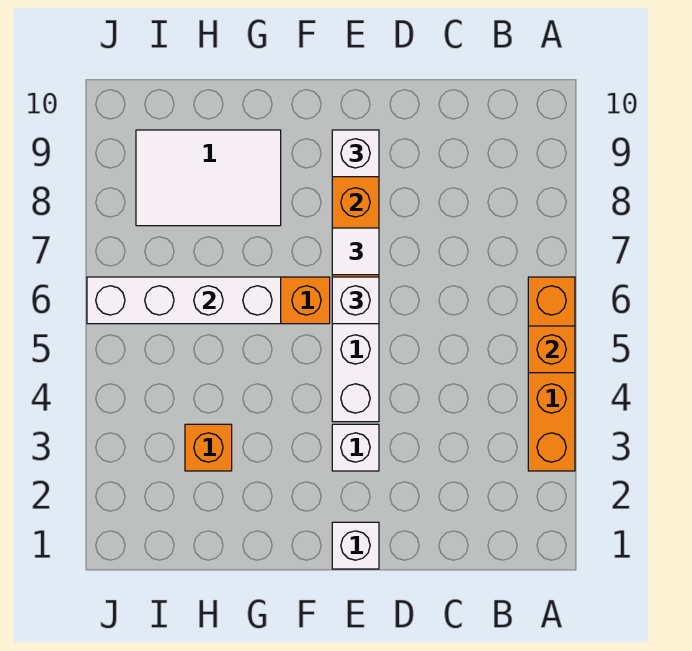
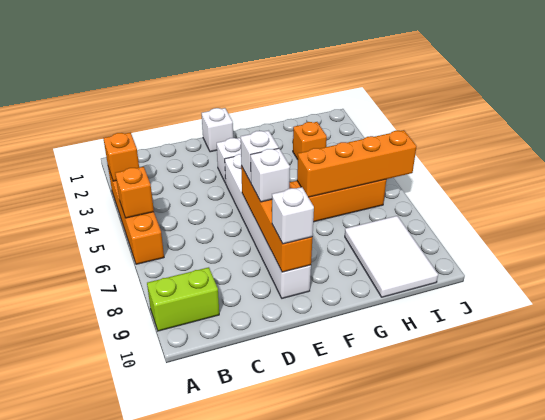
none -> orange brick A3 level 2
none -> lime brick A9:B9 level 1
white tile E7 level 3 -> white brick E7 level 3
white brick G6:J6 level 2 -> orange brick G6:J6 level 2
white tile G8:I9 level 1 -> white tile H8:I10 level 1

